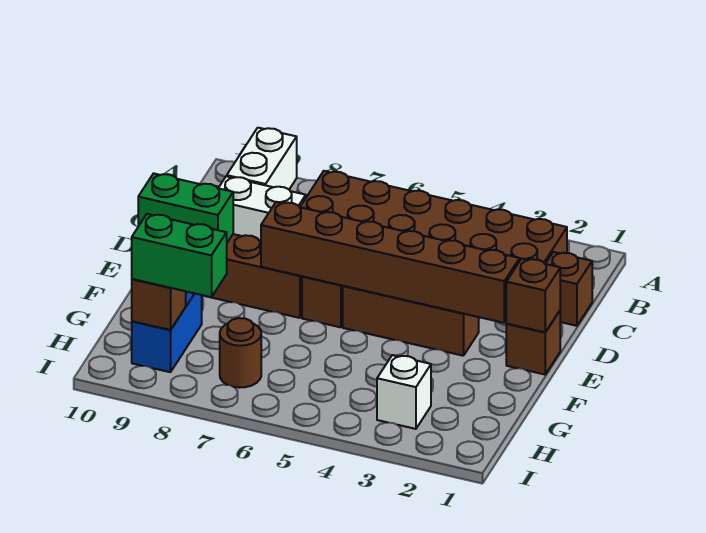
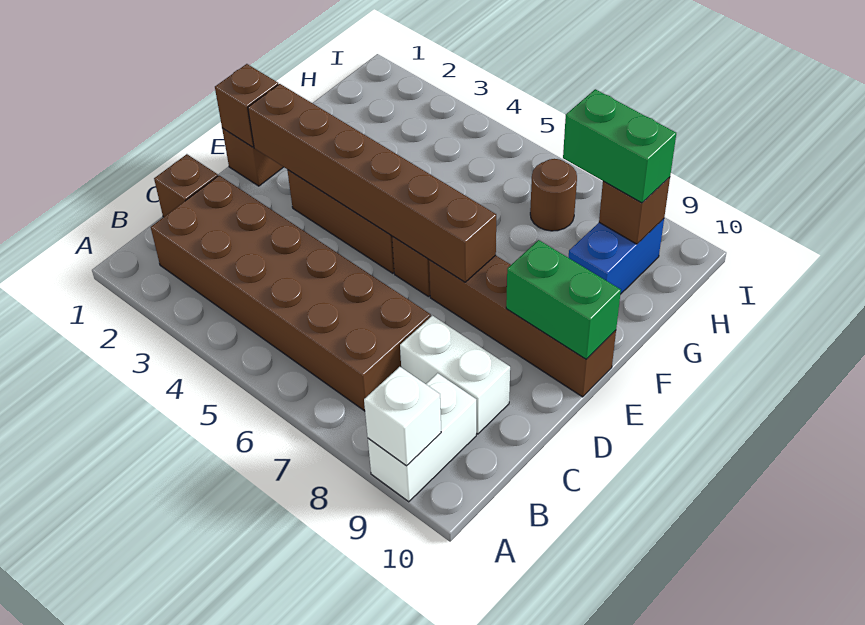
white brick H3 level 1 -> white brick A9 level 2

